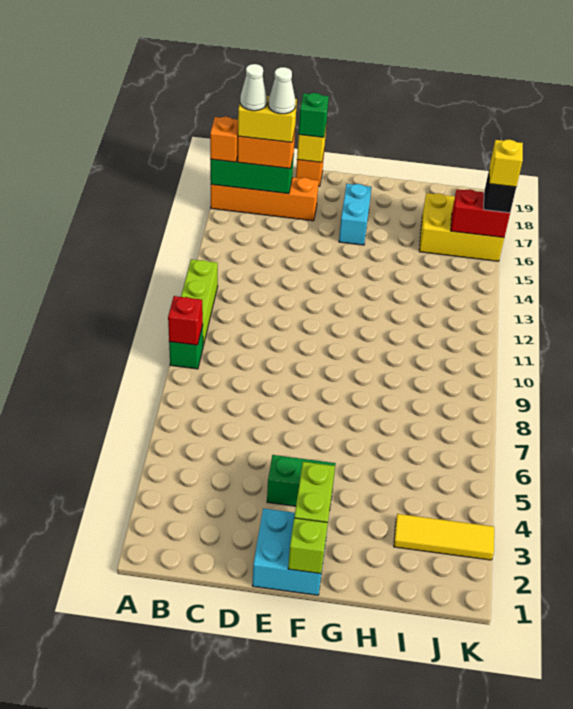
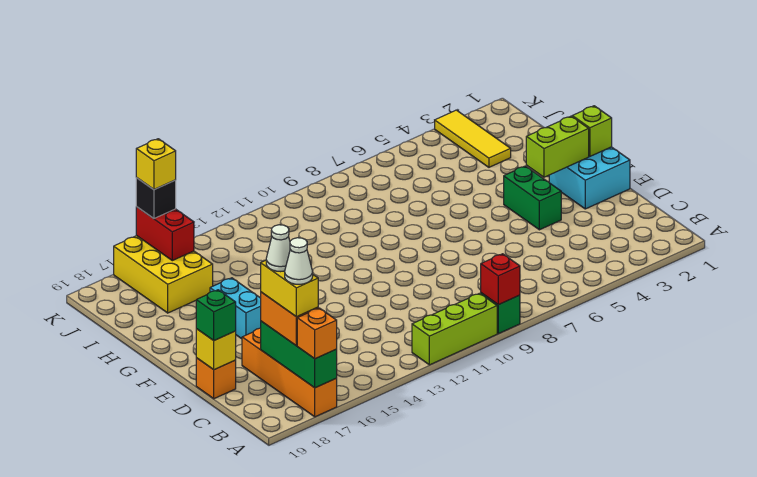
cyan brick F16:F17 level 1 -> cyan brick F16:G16 level 1

